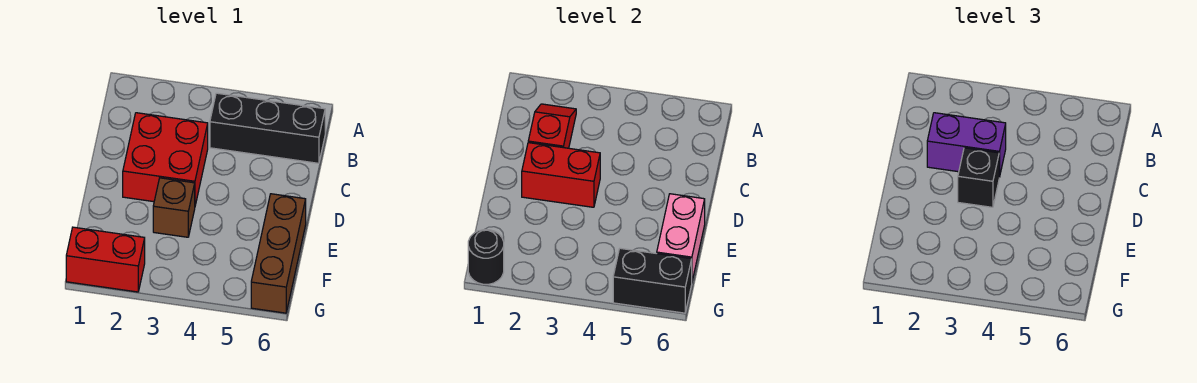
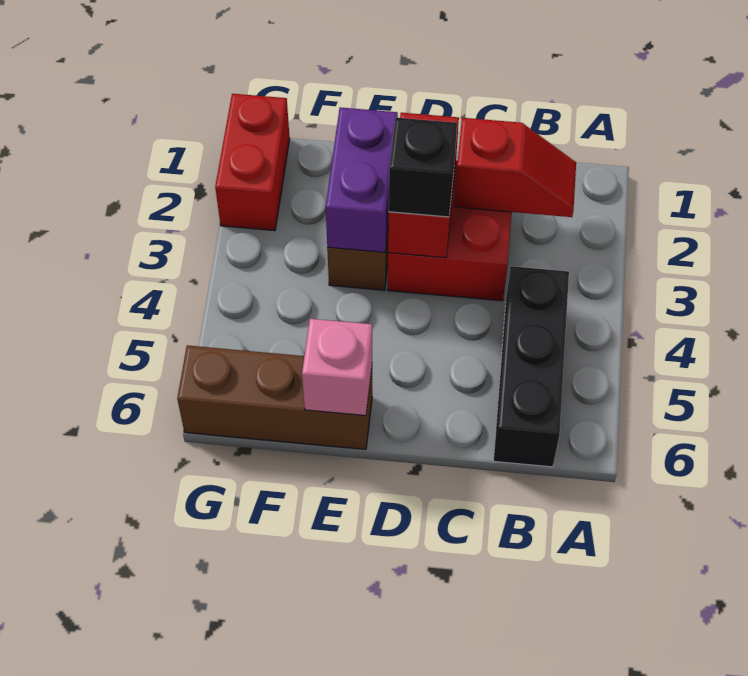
purple brick C2:C3 level 3 -> purple brick E2:E3 level 2
pink brick E6:F6 level 2 -> pink brick E6 level 2
black round brick G1 level 2 -> none
black brick G5:G6 level 2 -> none

